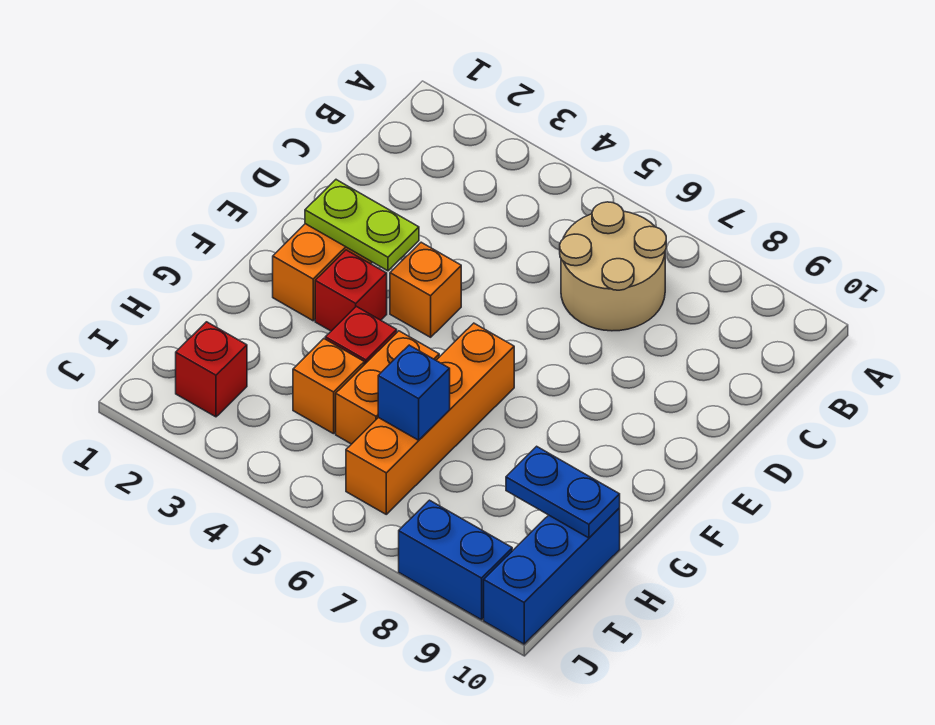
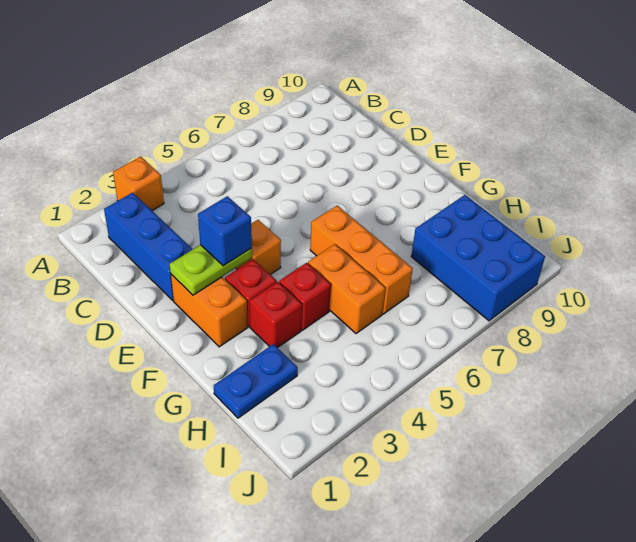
tan round brick B6:C7 level 1 -> none
orange brick F6:I6 level 1 -> orange brick F6:H6 level 1
orange brick H4 level 1 -> orange brick A3 level 1
blue brick H6 level 2 -> blue brick E3 level 3
blue plate H9:H10 level 2 -> blue plate H1:H2 level 1
blue brick H10:J10 level 1 -> blue brick B2:D2 level 1
red brick I2 level 1 -> red brick G3 level 1
blue brick J8:J9 level 1 -> blue brick H8:J9 level 1

